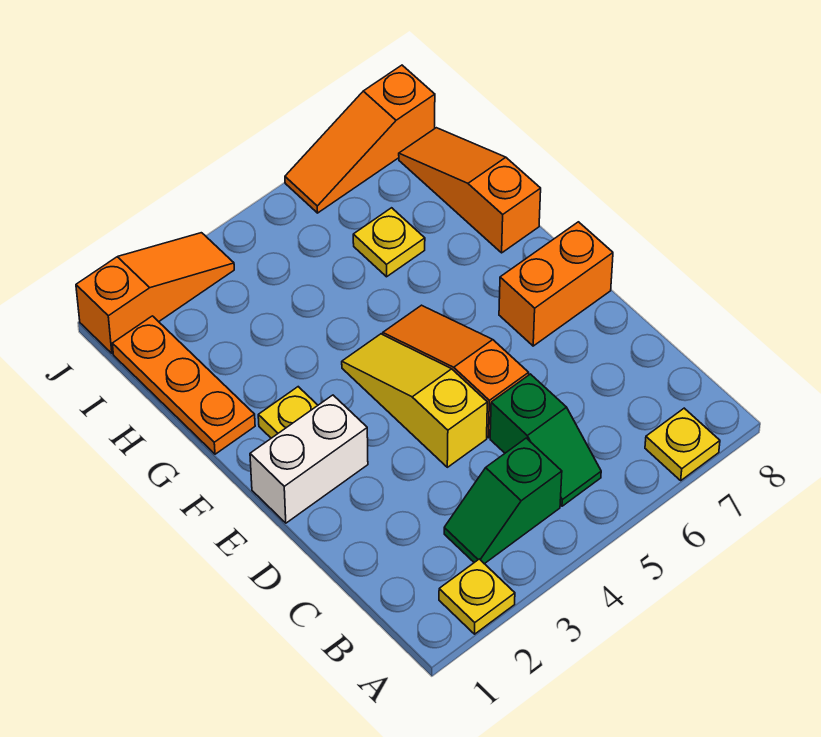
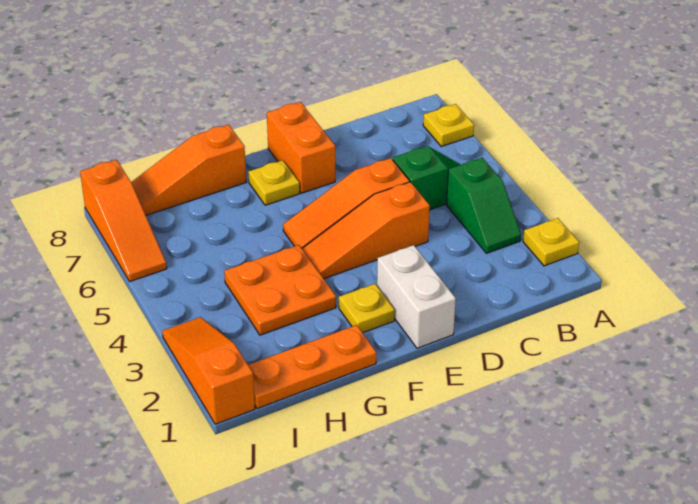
yellow slope D4:F4 level 1 top D -> orange slope D4:F4 level 1 top D
none -> orange plate G3:H4 level 1
yellow plate H6 level 1 -> yellow plate F7 level 1

